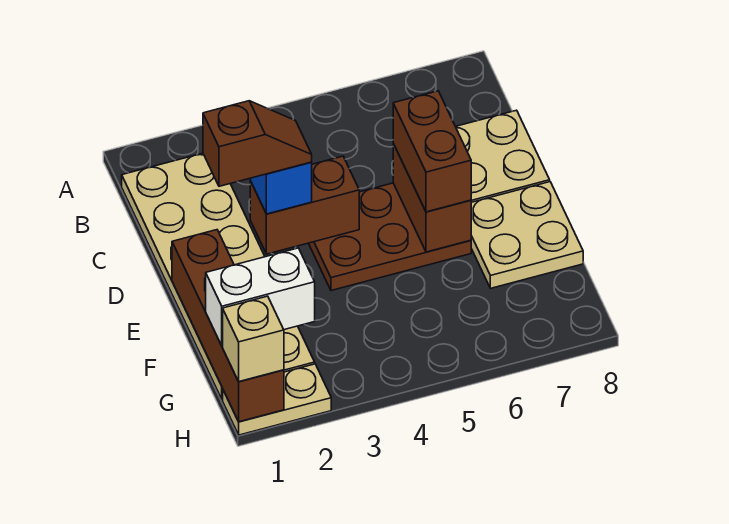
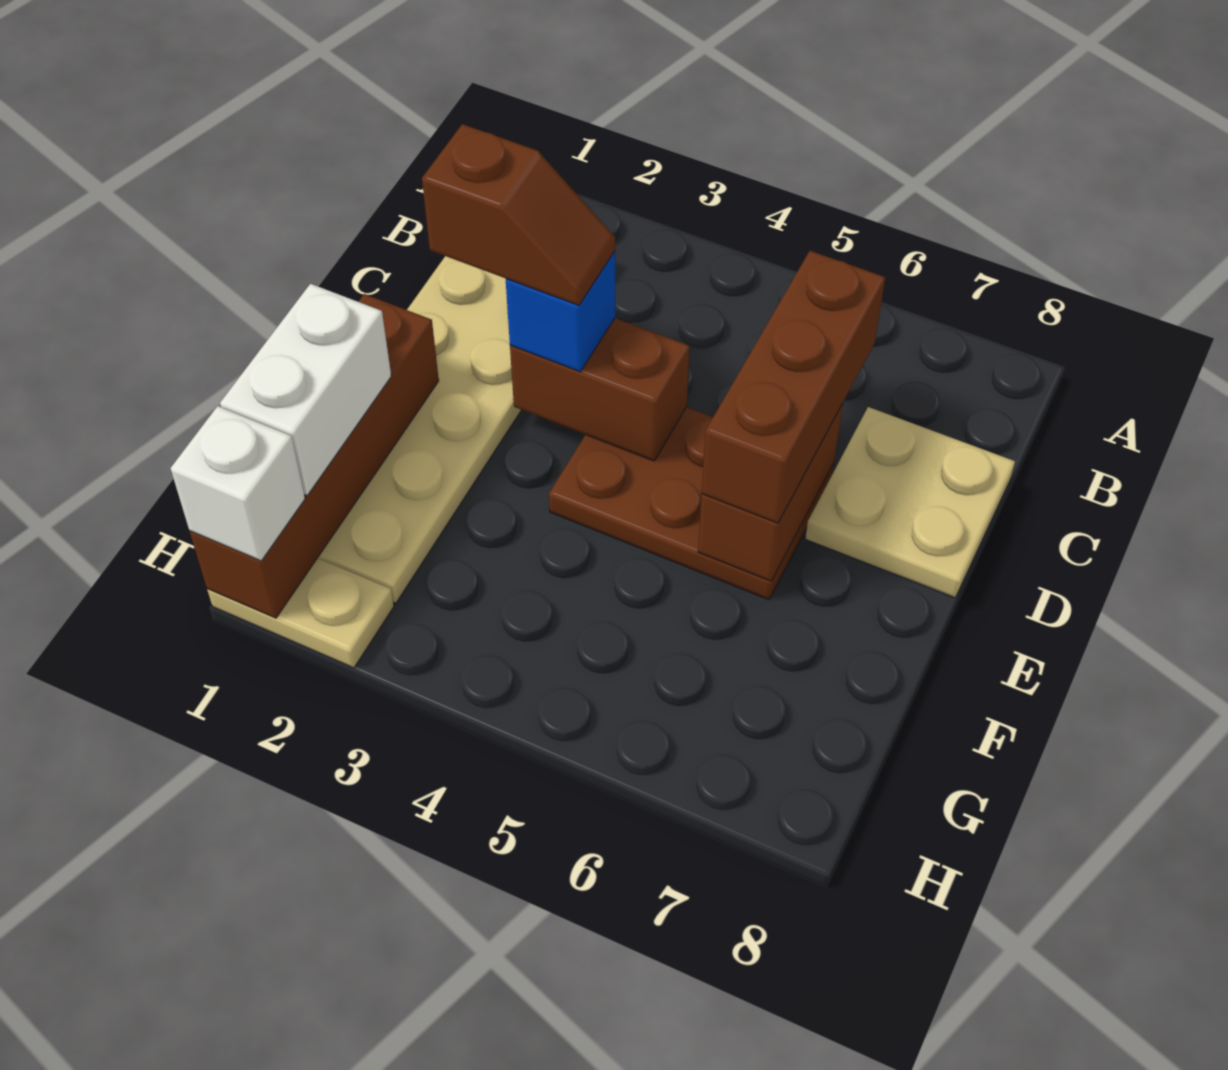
brown brick D6:E6 level 3 -> brown brick C6:E6 level 3
tan plate E7:F8 level 1 -> none
white brick G1:G2 level 3 -> white brick F1:G1 level 3
tan brick H1 level 3 -> white brick H1 level 3

